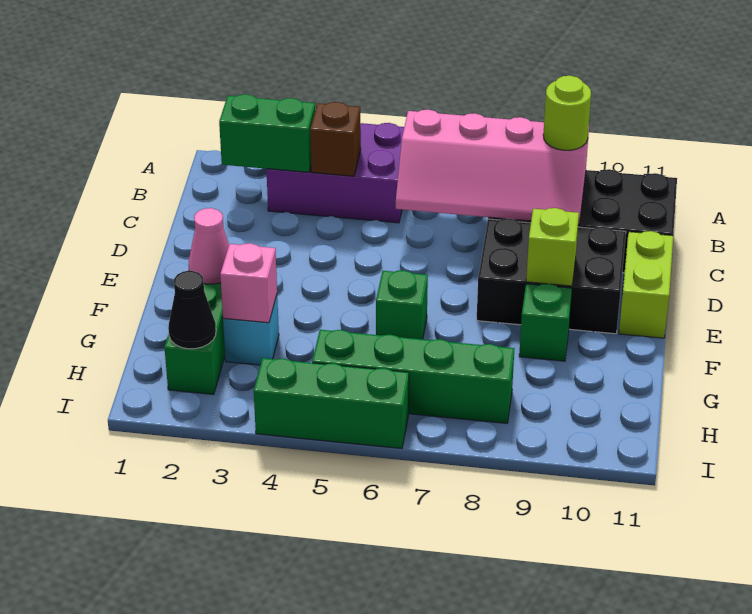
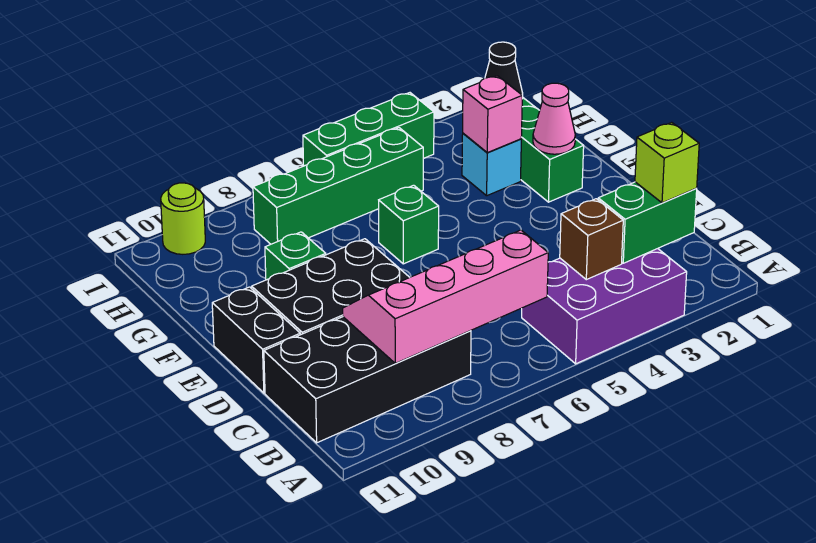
lime round brick B9 level 3 -> lime round brick I10 level 1
lime brick D11:E11 level 1 -> black brick D11:E11 level 1
lime brick E9 level 2 -> lime brick B2 level 3

